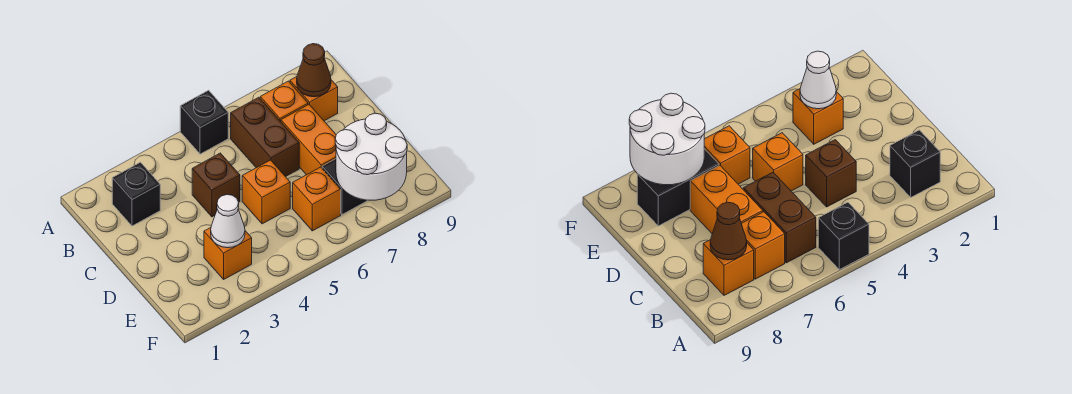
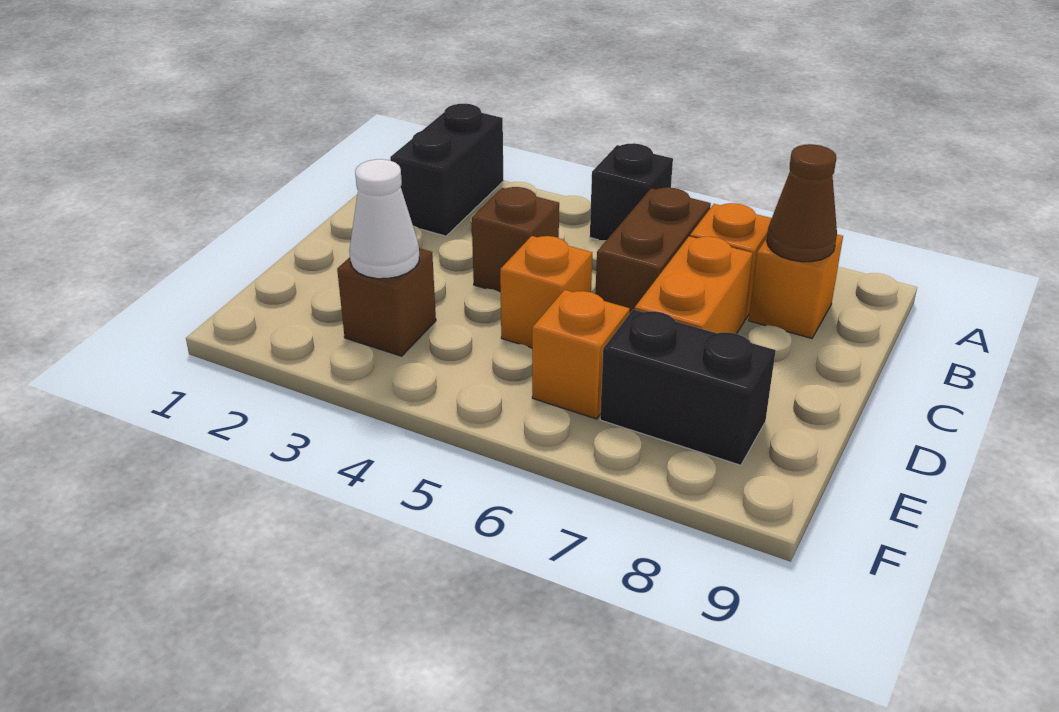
black brick B2 level 1 -> black brick A2:B2 level 1
orange brick E3 level 1 -> brown brick E3 level 1
white round brick E7:F8 level 2 -> none

